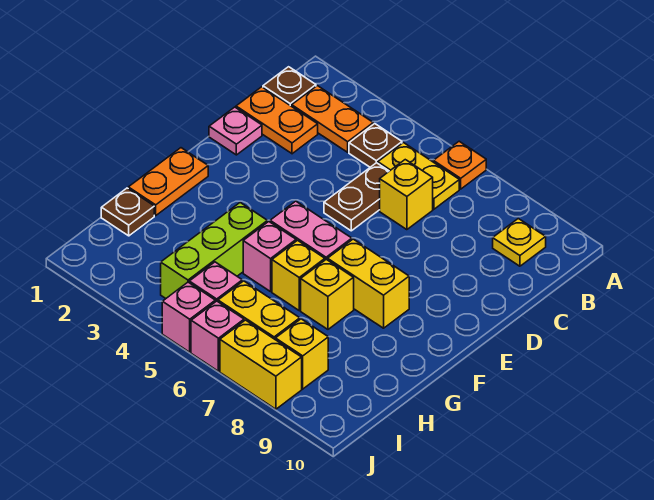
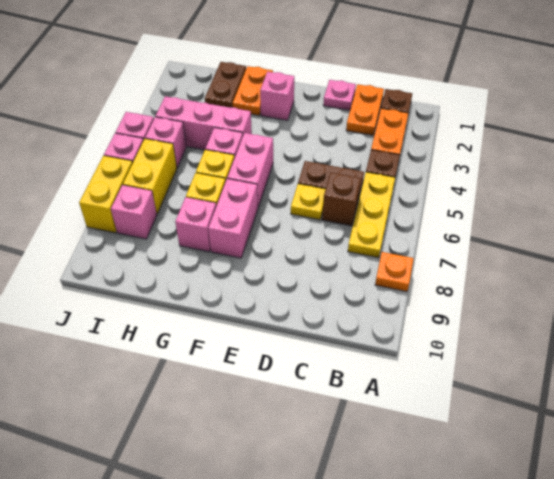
orange plate A6 level 1 -> orange plate A8 level 1
yellow plate B5:B6 level 1 -> yellow plate B5:B7 level 1
yellow plate B9 level 1 -> yellow plate D6 level 1
yellow brick C6 level 1 -> brown brick C6 level 1
orange plate F1:G1 level 1 -> orange plate G1:G2 level 1
none -> pink brick F2 level 1
yellow brick F7:F8 level 1 -> pink brick F7:F8 level 1
lime brick G4:I4 level 1 -> pink brick G4:I4 level 1
none -> pink brick G8 level 1
brown plate H1 level 1 -> brown plate H1:H2 level 1
yellow brick I8 level 1 -> pink brick I8 level 1

